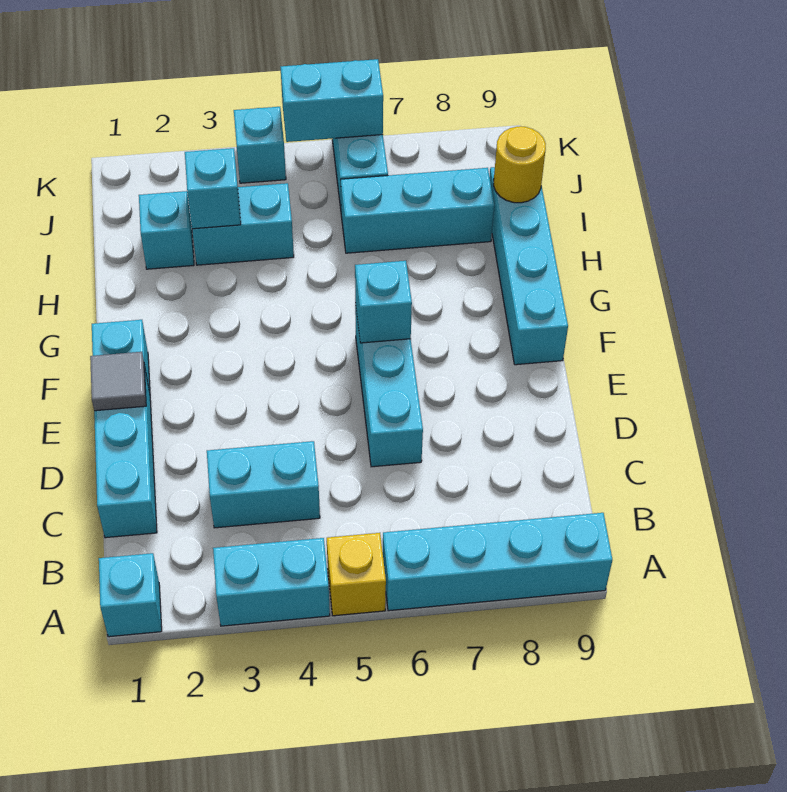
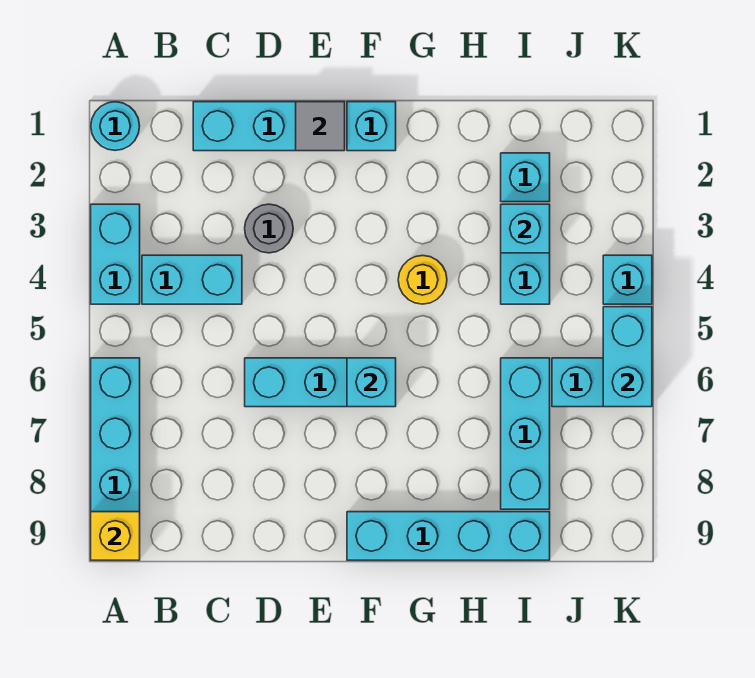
cyan brick A1 level 1 -> cyan round brick A1 level 1
yellow brick A5 level 1 -> yellow brick A9 level 2
cyan brick C3:C4 level 1 -> cyan brick B4:C4 level 1
none -> grey round brick D3 level 1
yellow round brick I9 level 2 -> yellow round brick G4 level 1

